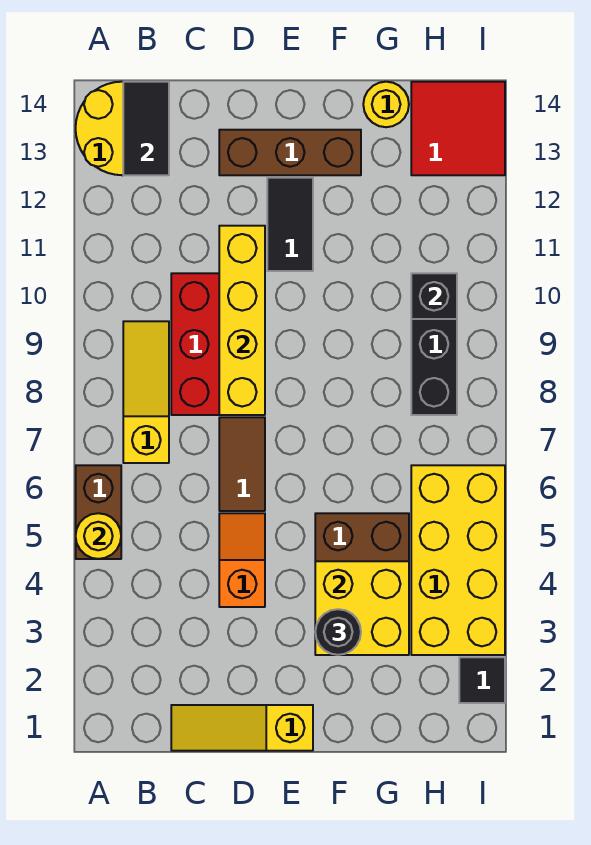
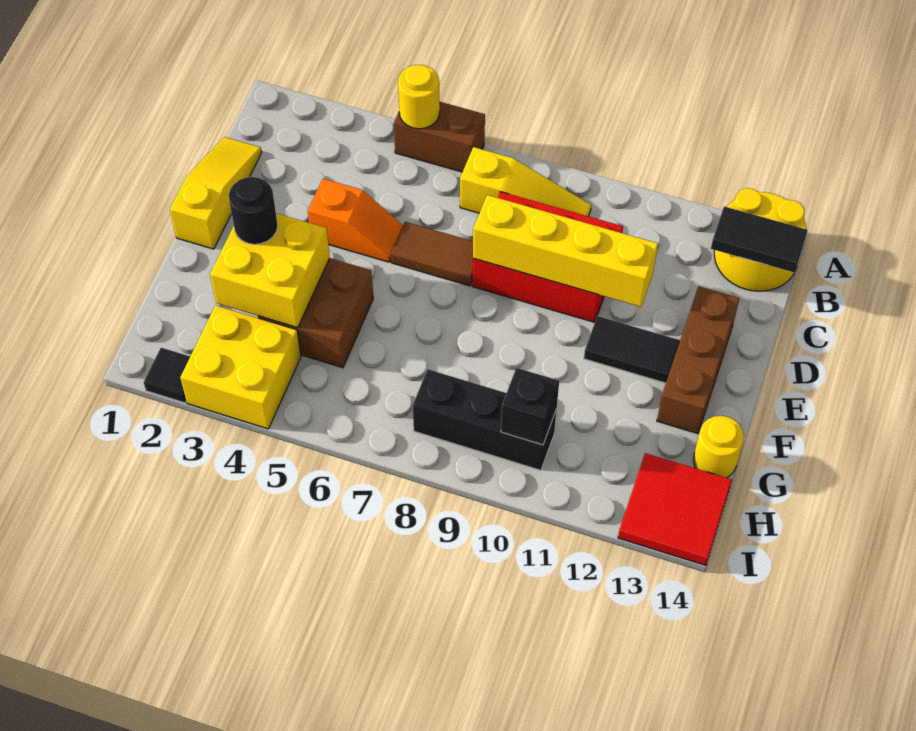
yellow brick H3:I6 level 1 -> yellow brick H3:I4 level 1

